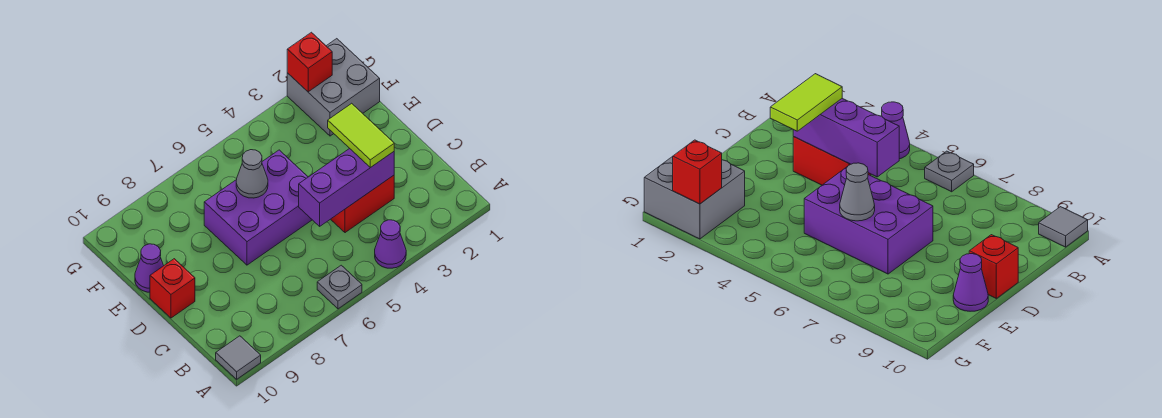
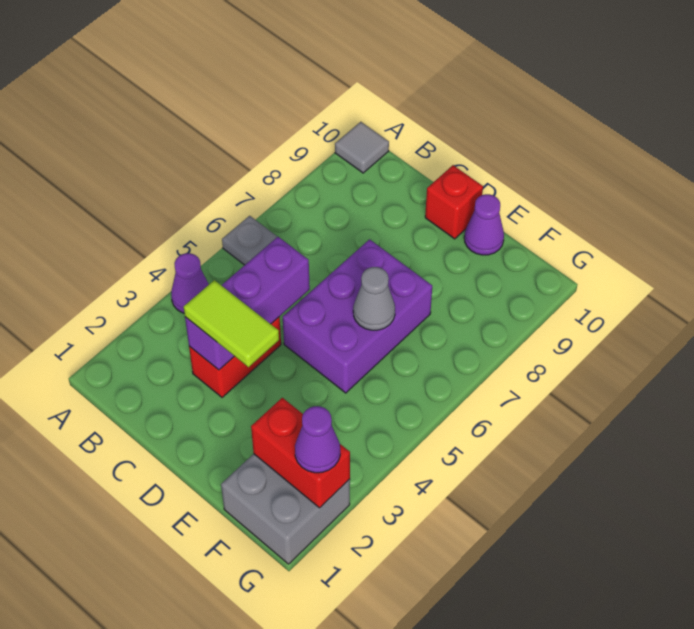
red brick G2 level 2 -> red brick F2:G2 level 2
none -> purple cone G2 level 3

